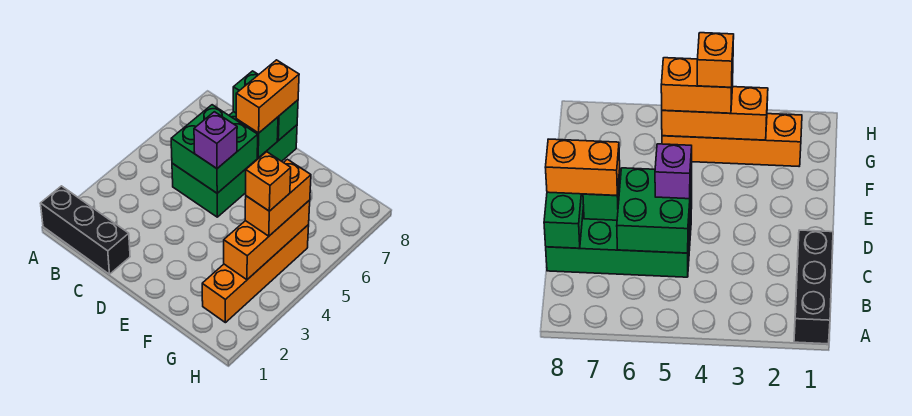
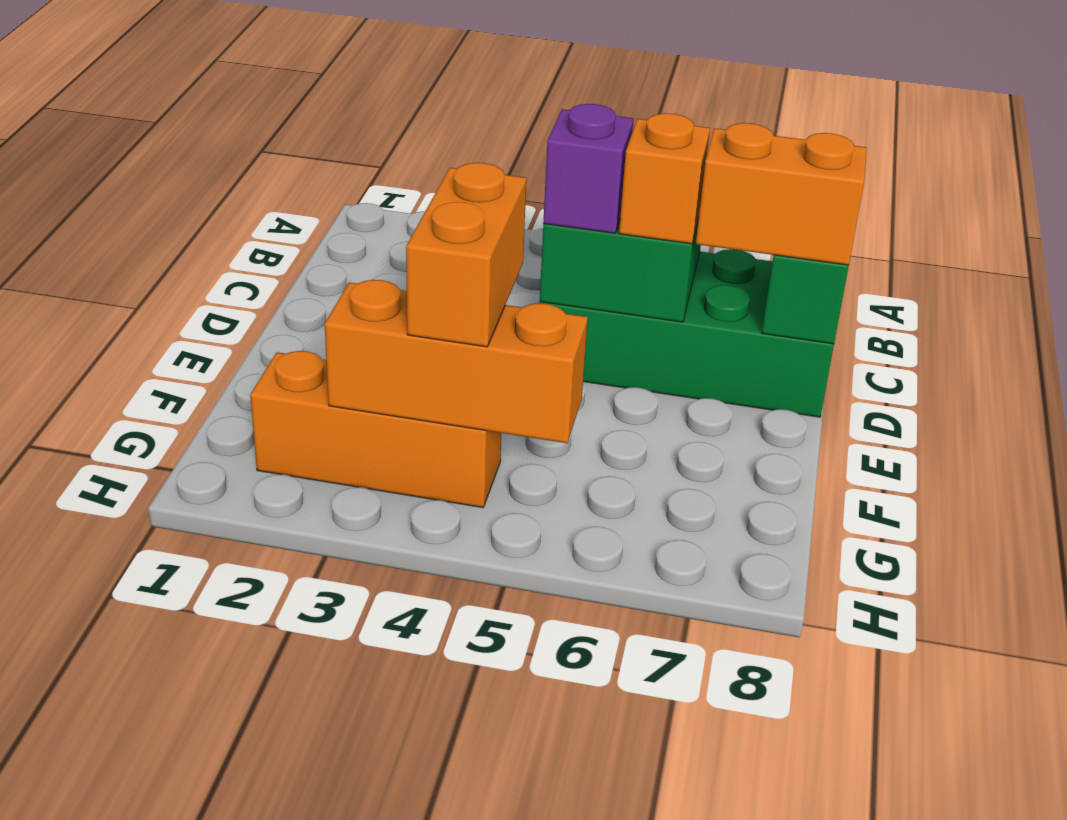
black brick A1:C1 level 1 -> none
green brick D7 level 2 -> none
orange brick G2:G5 level 1 -> orange brick G2:G4 level 1
orange brick G4:G5 level 3 -> orange brick F4:G4 level 3
orange brick G4 level 4 -> orange brick D6 level 3

